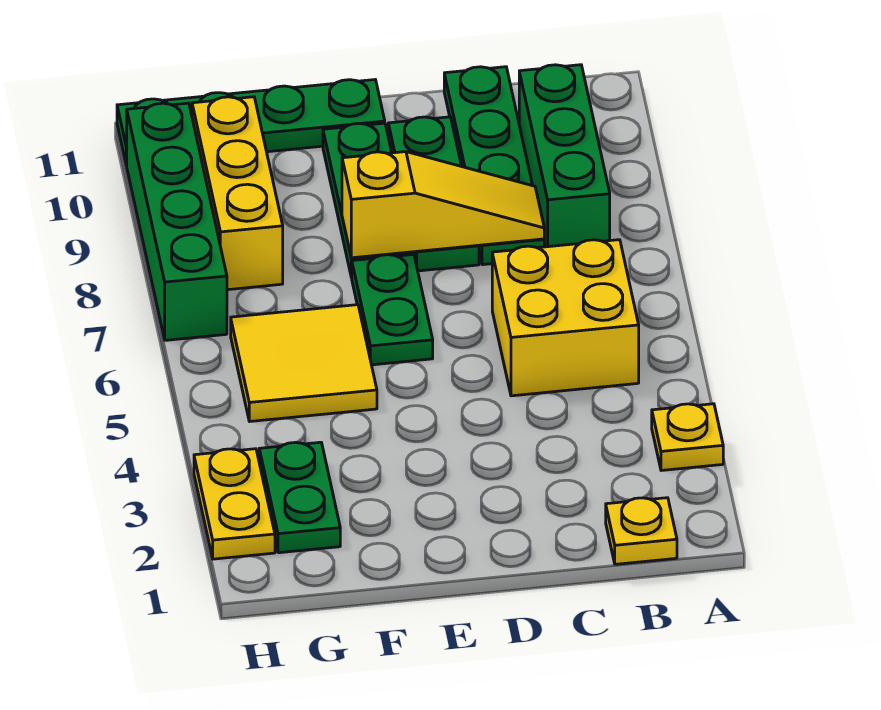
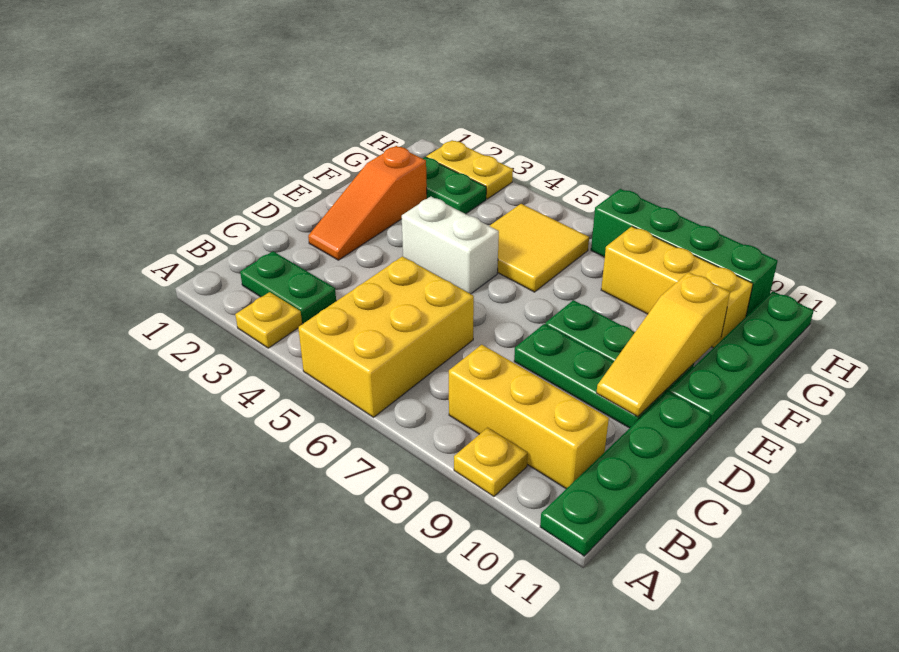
yellow plate B1 level 1 -> yellow plate A9 level 1
yellow brick B5:C6 level 1 -> yellow brick A5:C6 level 1
green brick B8:B10 level 1 -> yellow brick B8:B10 level 1
green plate C8:C11 level 1 -> green plate A11:D11 level 1
yellow slope C8:E8 level 2 top E -> yellow slope D10:F10 level 2 top F
none -> orange slope D2:F2 level 1 top F
none -> white brick E4:E5 level 1
green plate E6:E7 level 1 -> green plate B2:B3 level 1

